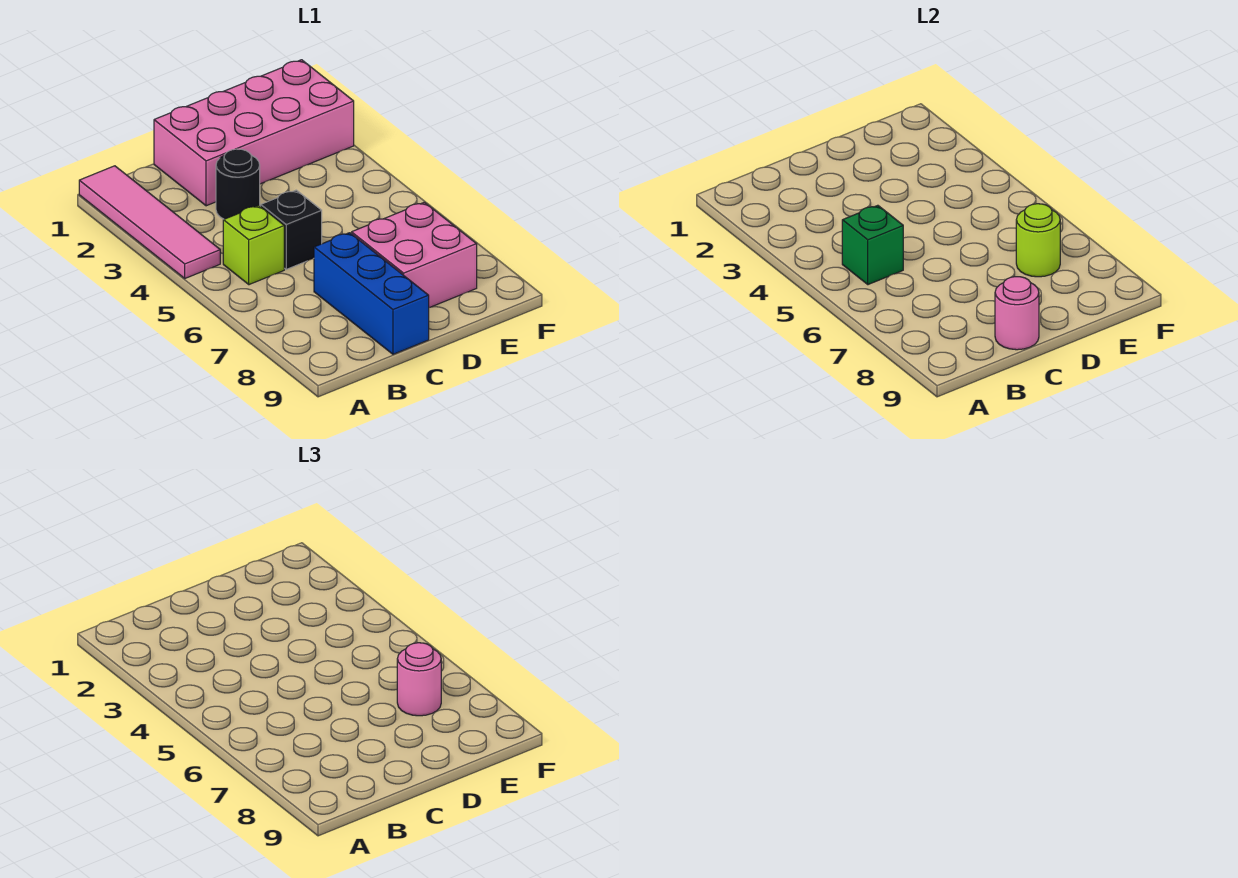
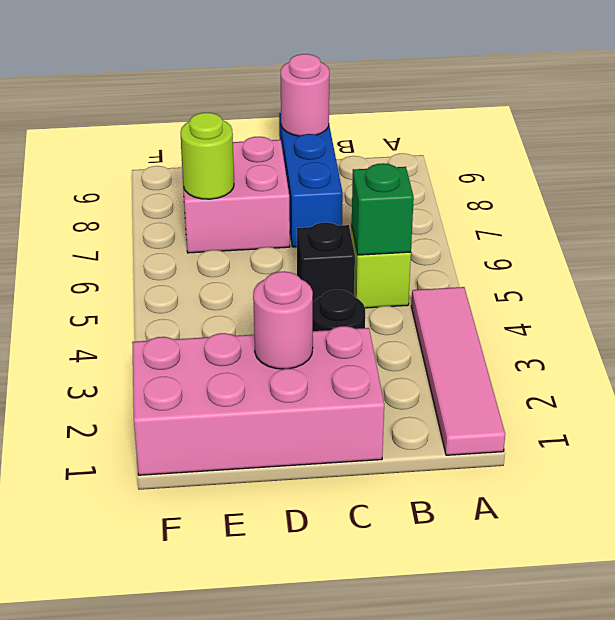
pink round brick E7 level 3 -> pink round brick D2 level 2

